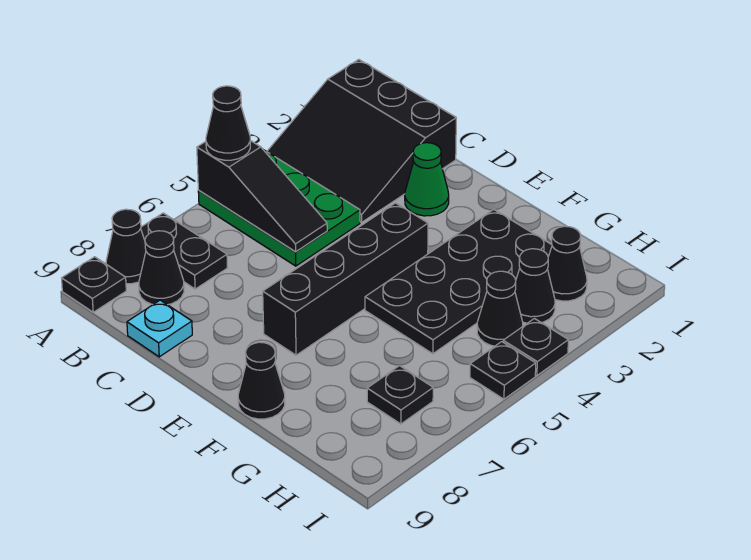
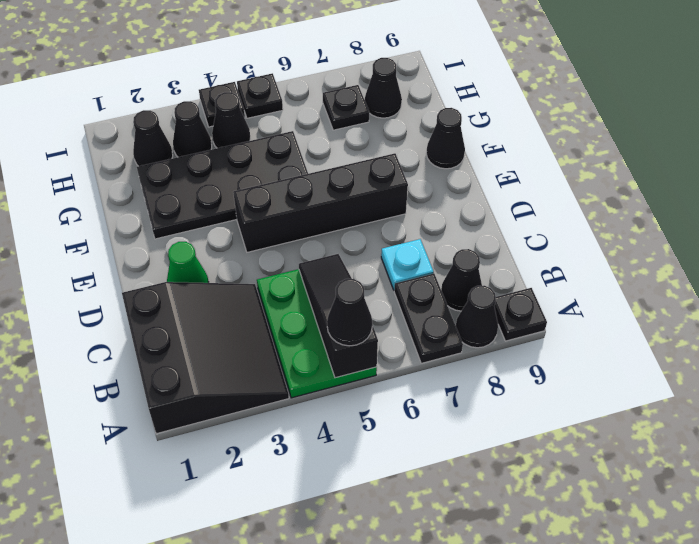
cyan plate C9 level 1 -> cyan plate C7 level 1
none -> black cone H8 level 1

